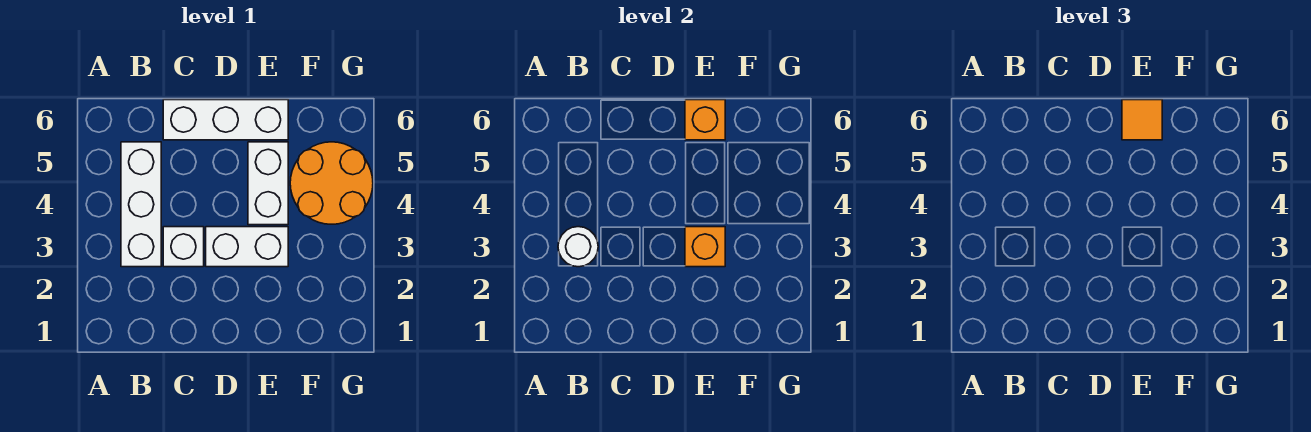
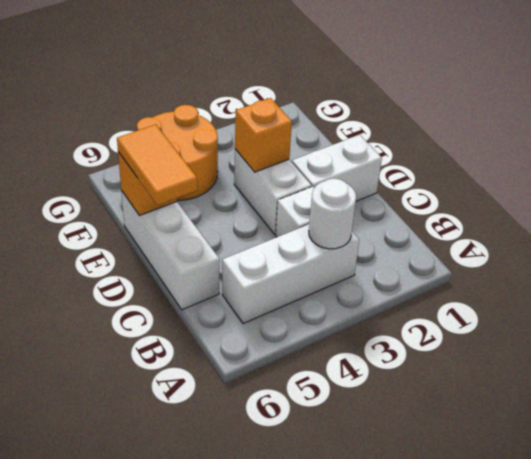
white brick E4:E5 level 1 -> white brick D1:D2 level 1
orange tile E6 level 3 -> orange tile D6:E6 level 3

